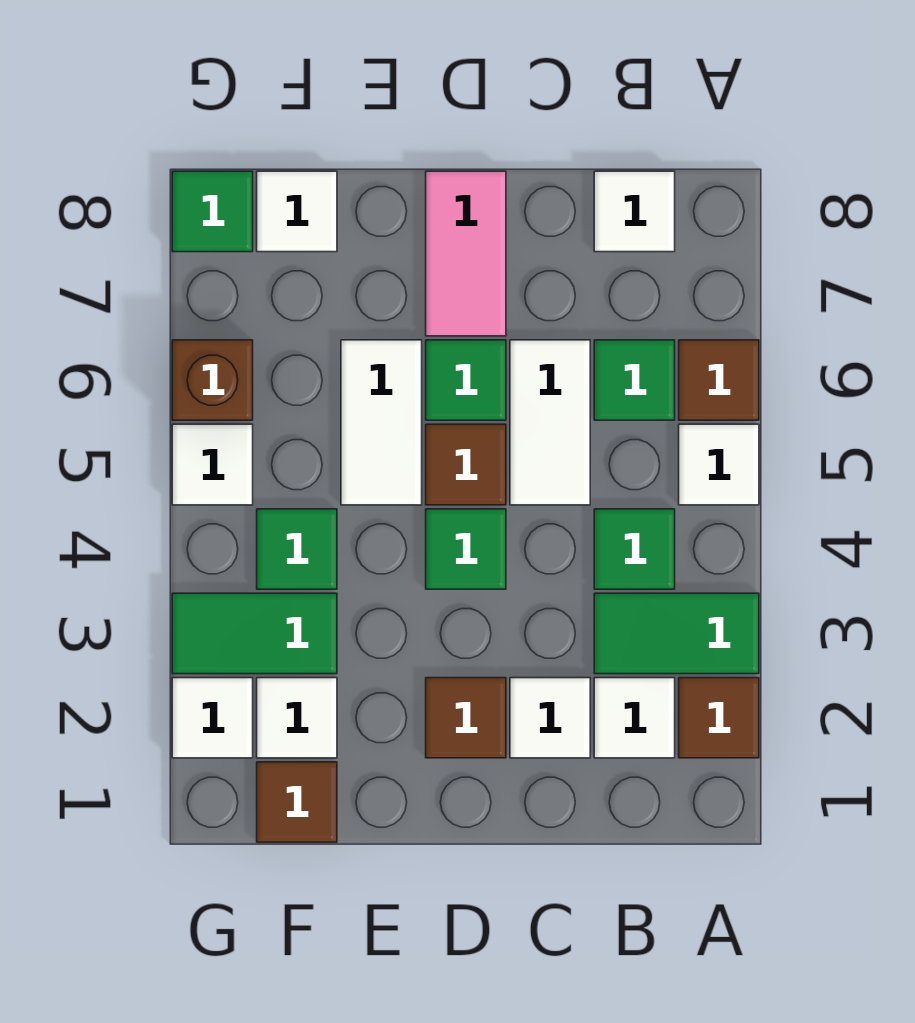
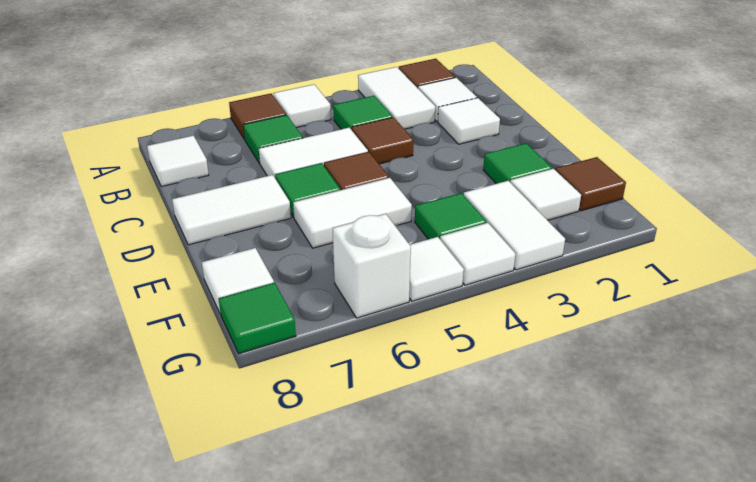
green tile A3:B3 level 1 -> white tile A3:B3 level 1
brown tile D2 level 1 -> brown tile C4 level 1
green tile D4 level 1 -> green tile E2 level 1
pink tile D7:D8 level 1 -> white tile D7:D8 level 1
green tile F3:G3 level 1 -> white tile F3:G3 level 1
white tile G2 level 1 -> white tile G4 level 1
brown brick G6 level 1 -> white brick G6 level 1

